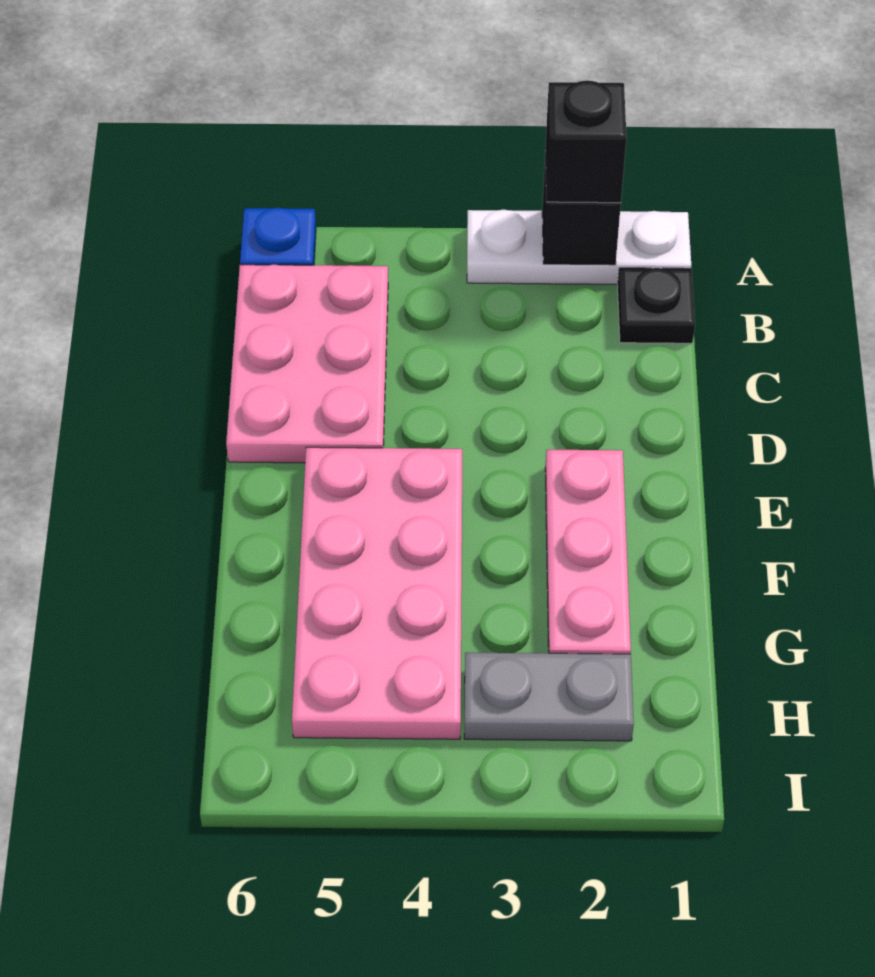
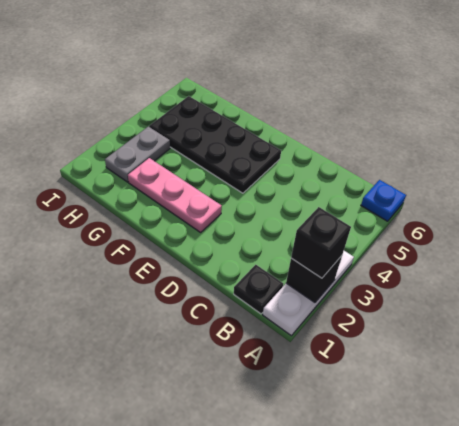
pink plate B5:D6 level 1 -> none
pink plate E4:H5 level 1 -> black plate E4:H5 level 1

